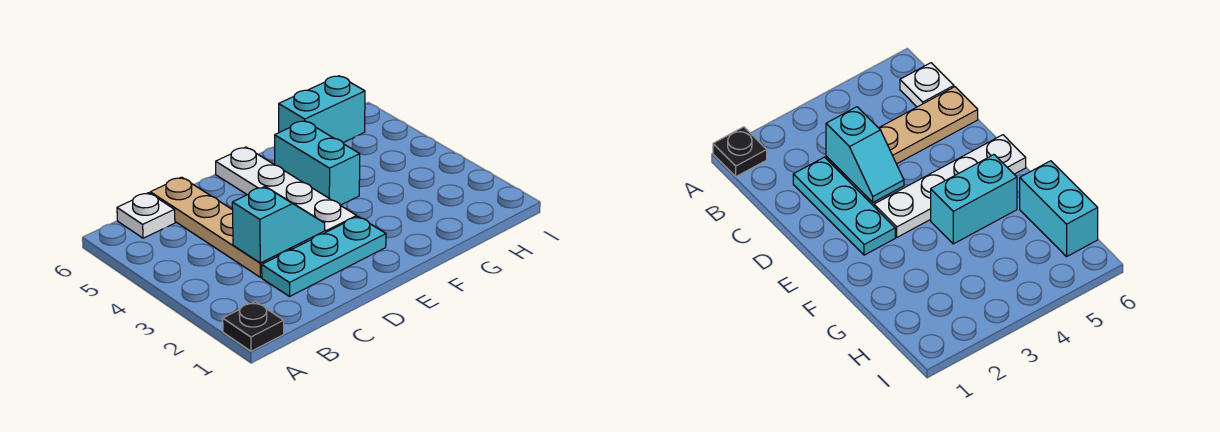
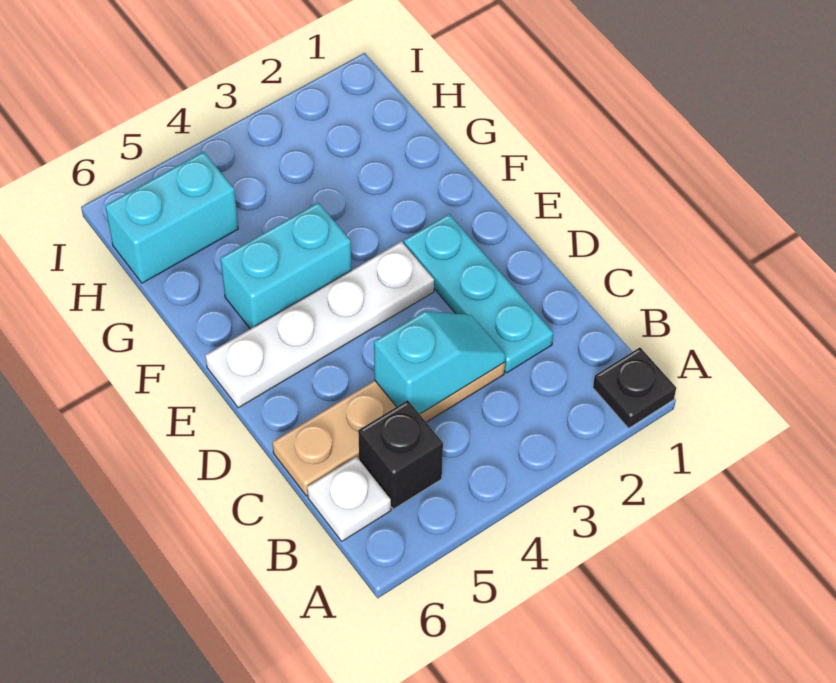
none -> black brick B5 level 1
cyan slope C3:D3 level 2 top C -> cyan slope C3:C4 level 2 top 4
cyan brick G6:H6 level 1 -> cyan brick H5:H6 level 1

